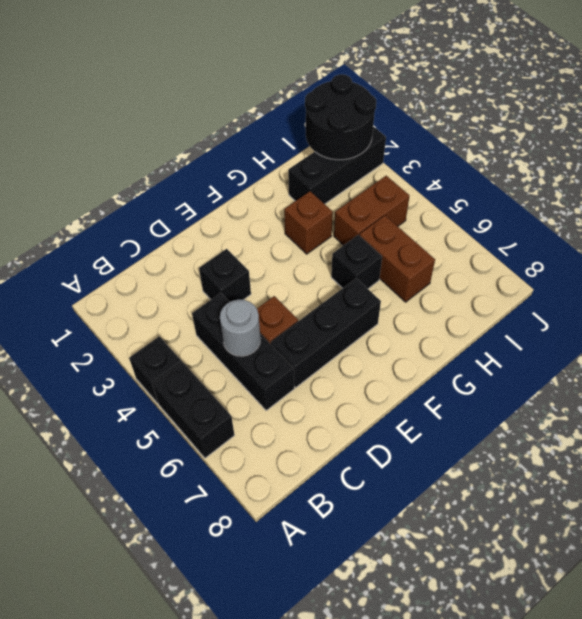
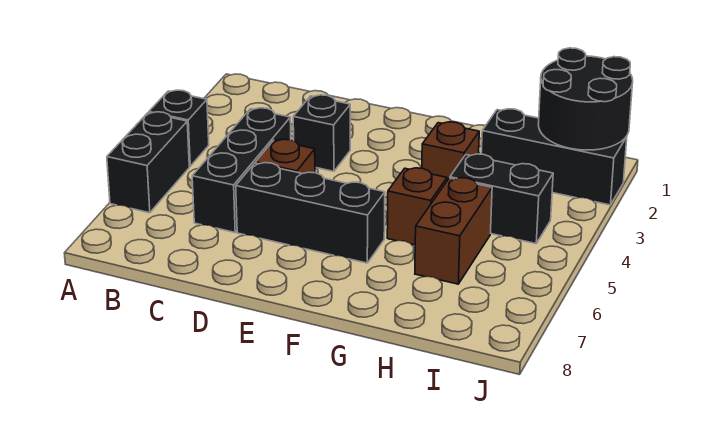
grey round brick C5 level 2 -> none
black brick G5 level 1 -> brown brick G5 level 1
brown brick H4:I4 level 1 -> black brick H4:I4 level 1

